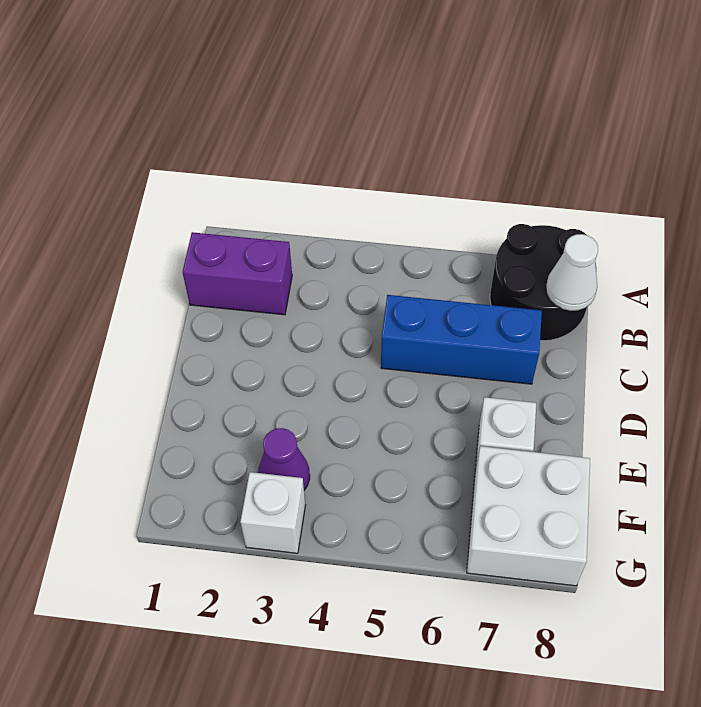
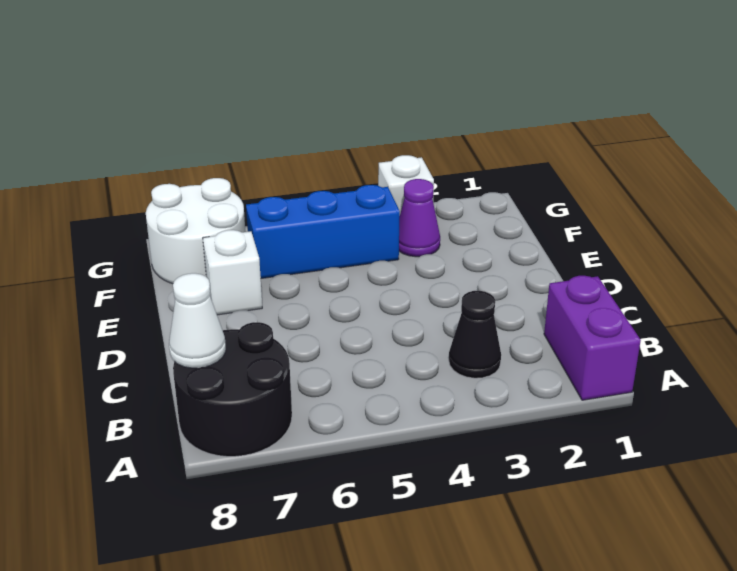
purple brick B1:B2 level 1 -> purple brick A1:B1 level 1
none -> black cone B3 level 1
blue brick C5:C7 level 1 -> blue brick F4:F6 level 1
white brick F7:G8 level 1 -> white round brick F7:G8 level 1

